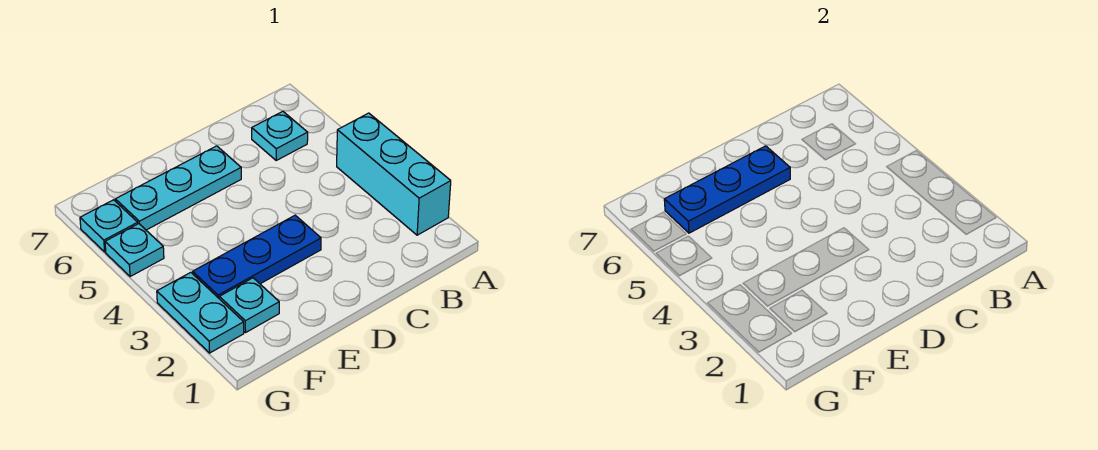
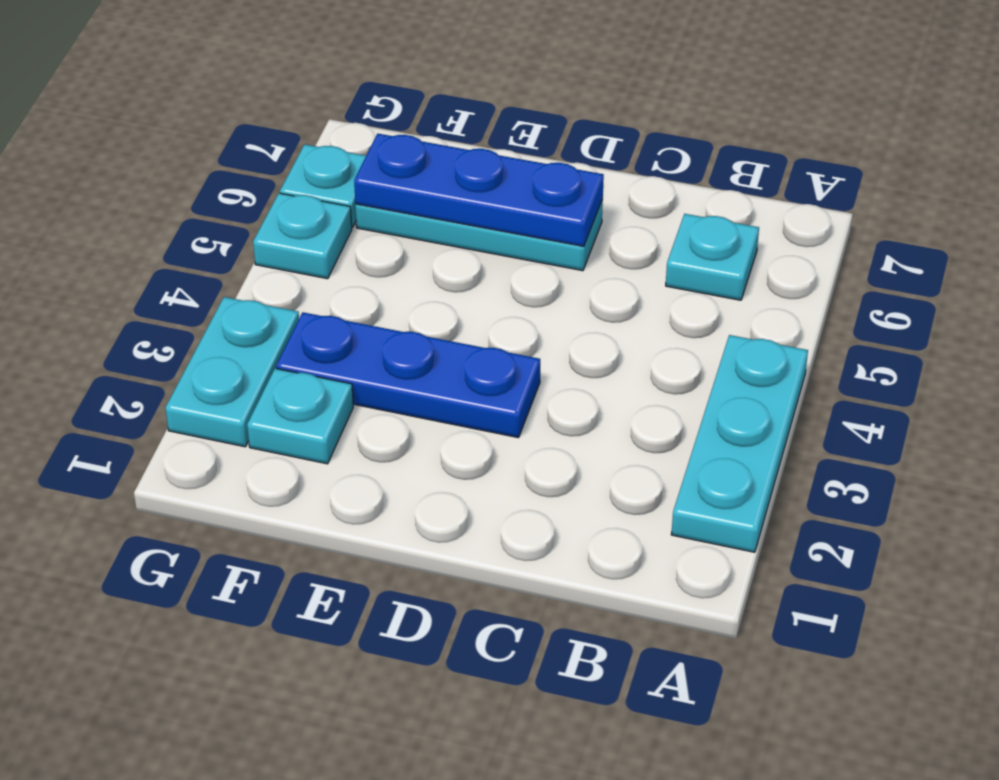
cyan brick A2:A4 level 1 -> cyan plate A2:A4 level 1

